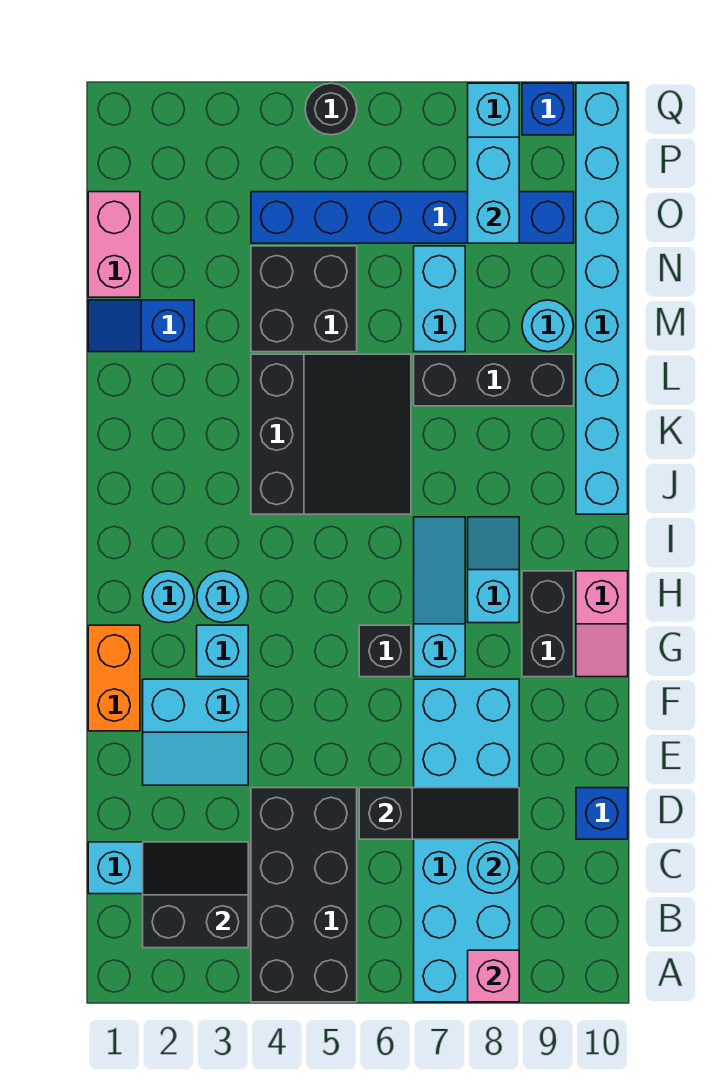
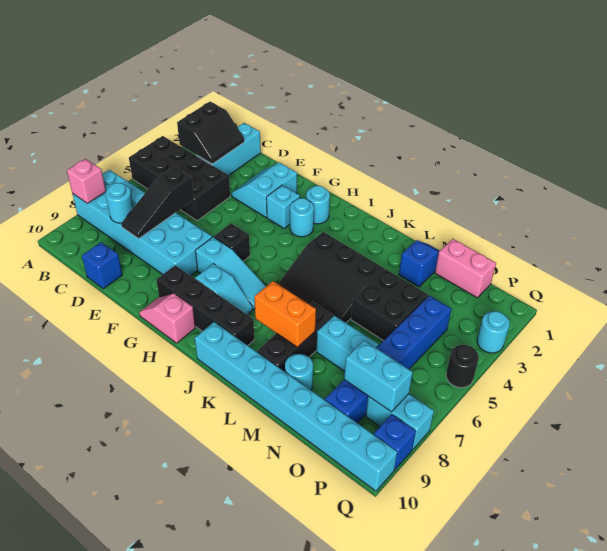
orange brick F1:G1 level 1 -> orange brick K8:L8 level 2
black brick G9:H9 level 1 -> black brick G9:J9 level 1
none -> cyan round brick Q3 level 1

